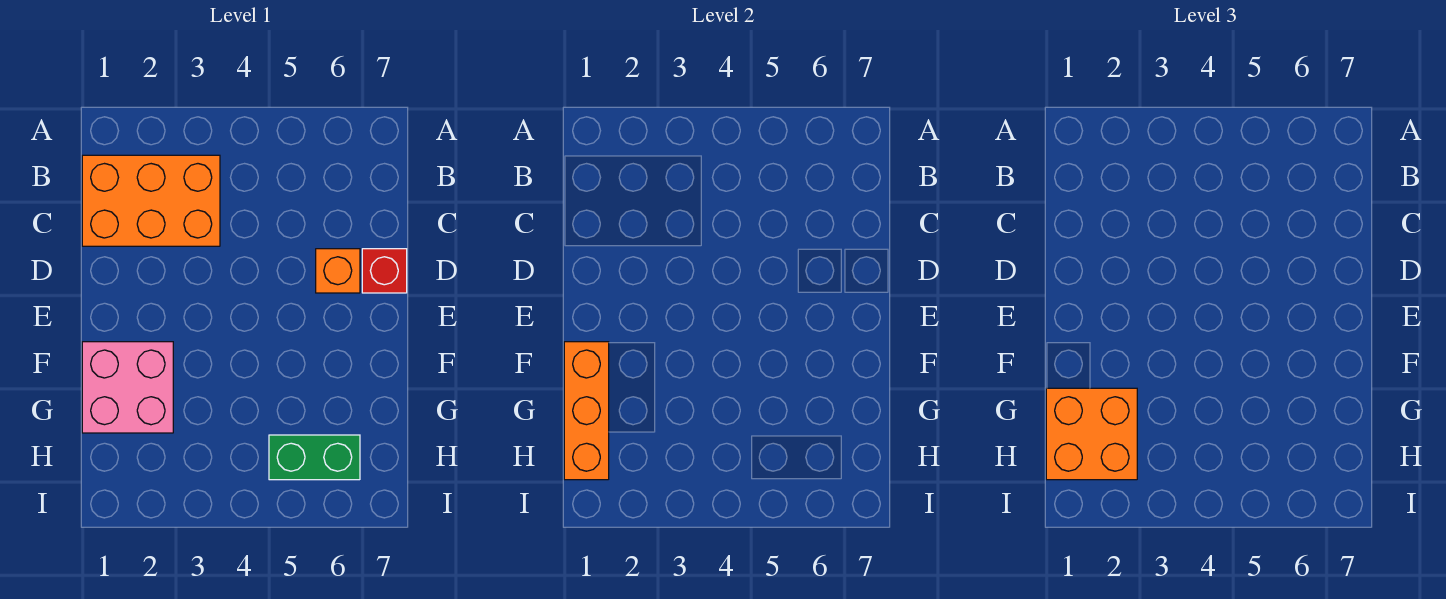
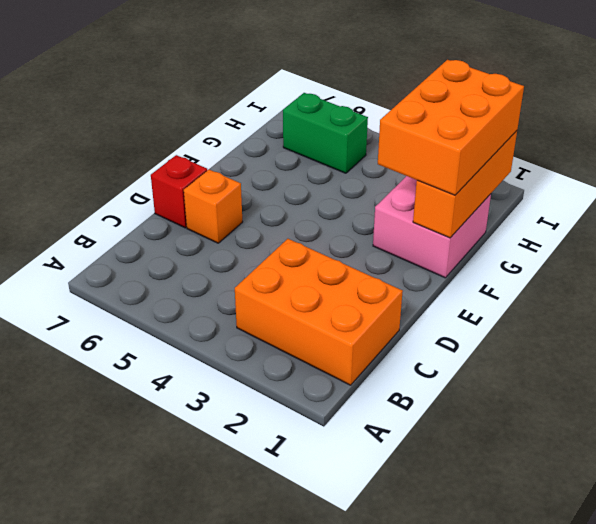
orange brick G1:H2 level 3 -> orange brick F1:H2 level 3

